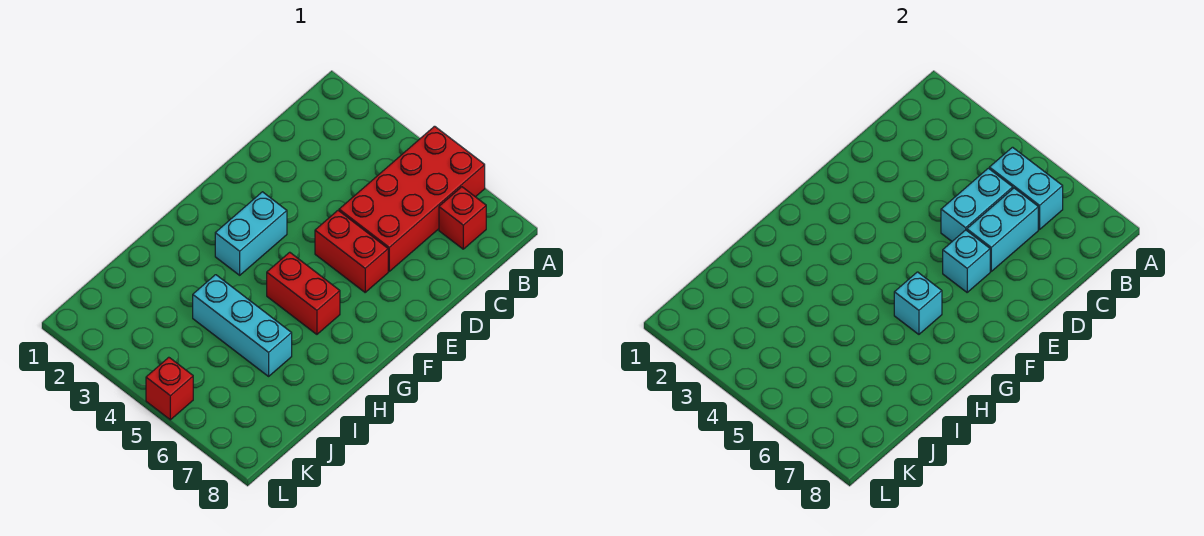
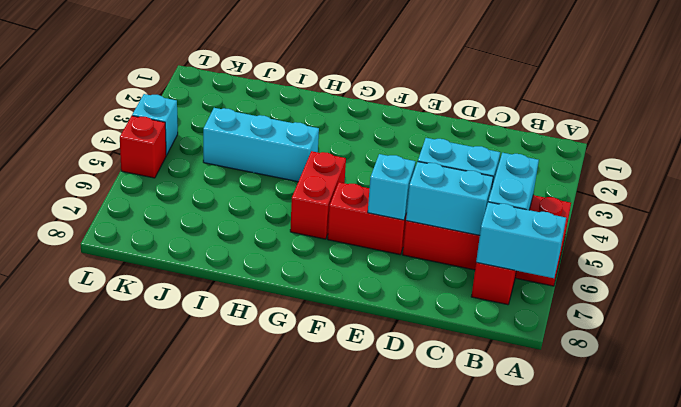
red brick E5:E6 level 1 -> red brick E6:F6 level 1
cyan brick F3:G3 level 1 -> cyan brick A7:B7 level 2
cyan brick G6 level 2 -> cyan brick L4 level 1
cyan brick I4:I6 level 1 -> cyan brick H4:J4 level 1

